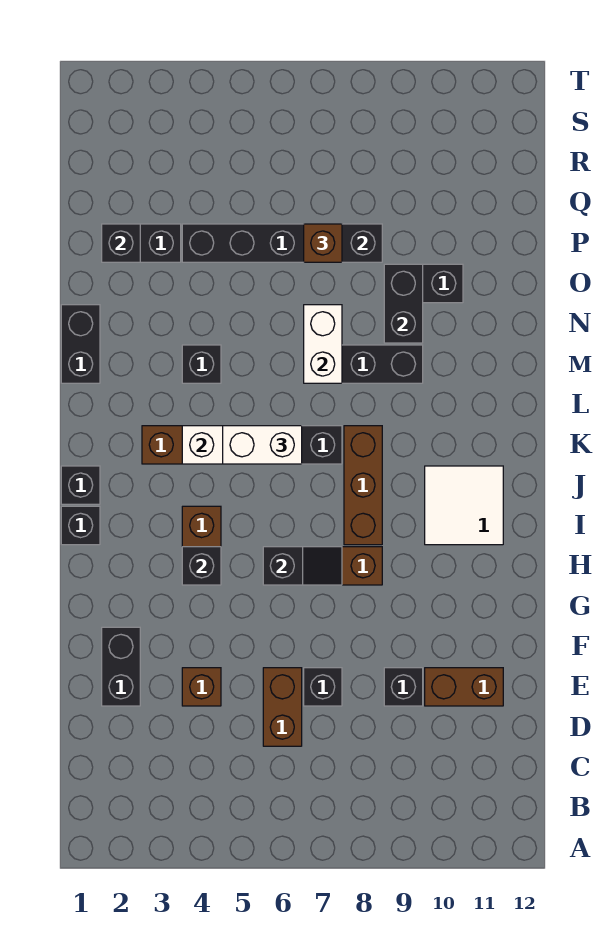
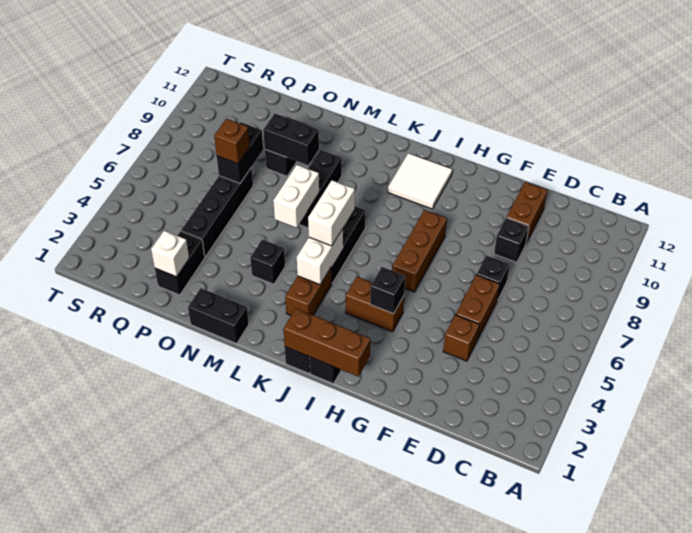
brown brick D6:E6 level 1 -> brown brick E5:E6 level 1
black brick E2:F2 level 1 -> none
black slope H6:H7 level 2 top 6 -> none
brown brick I8:K8 level 1 -> brown brick H1:J1 level 2
white brick M7:N7 level 2 -> white brick M6:M7 level 2
black brick P2 level 2 -> white brick P2 level 2

